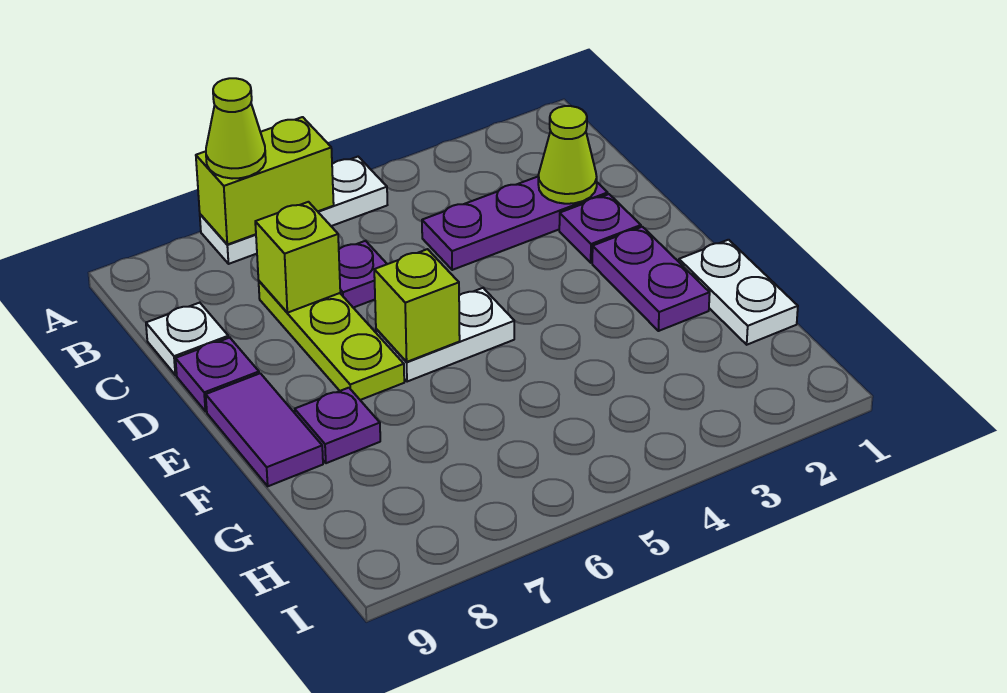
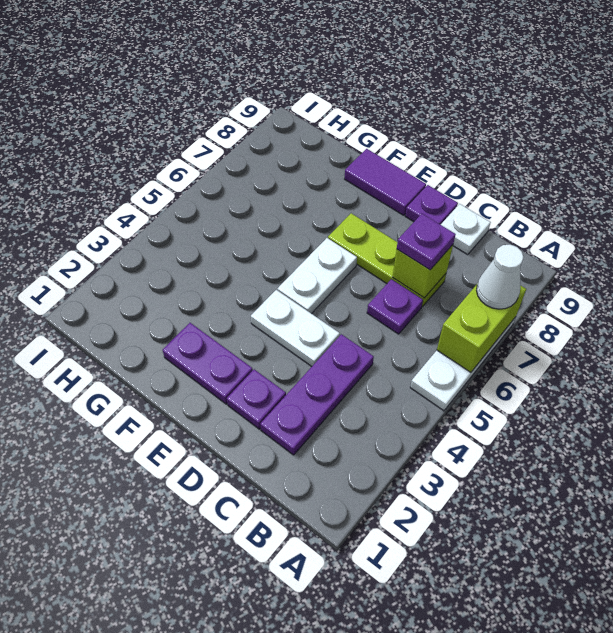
lime cone A7 level 3 -> white cone A7 level 3
lime cone C2 level 2 -> none
lime brick E6 level 2 -> none
white plate F1:G1 level 1 -> white plate D4:E4 level 1
purple plate F8 level 1 -> purple plate C7 level 3

